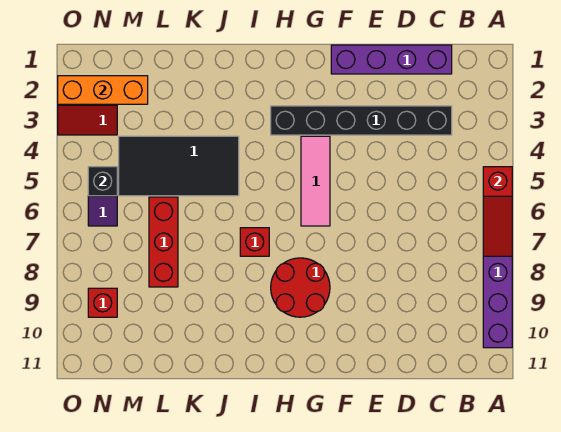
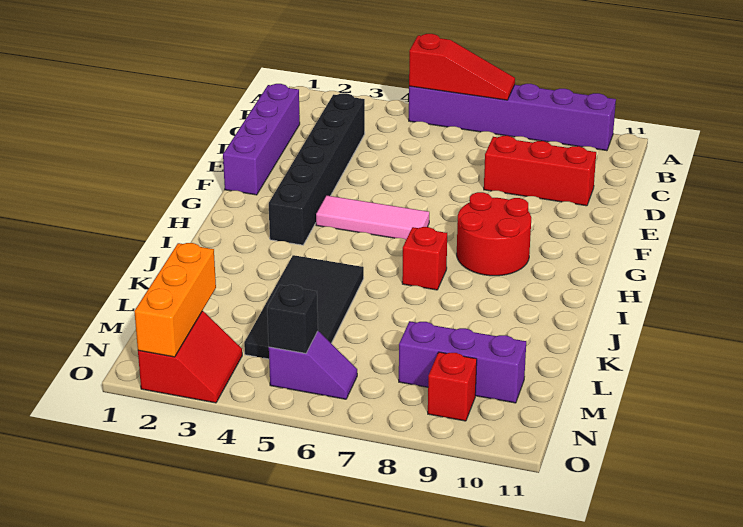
red brick L6:L8 level 1 -> red brick D8:D10 level 1
none -> purple brick M8:M10 level 1

